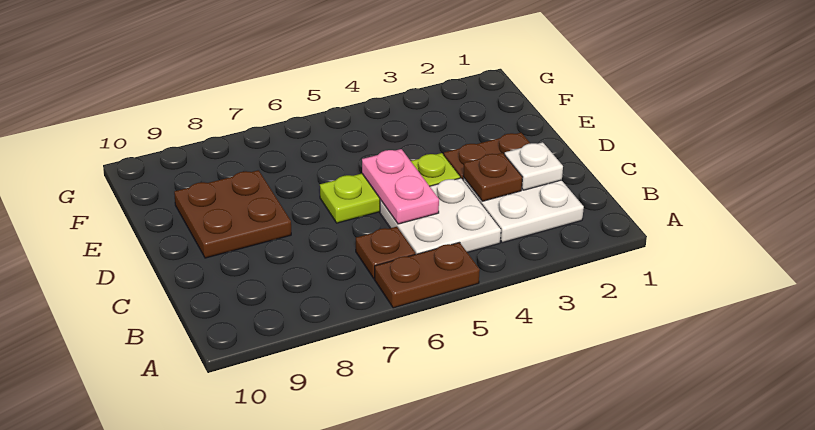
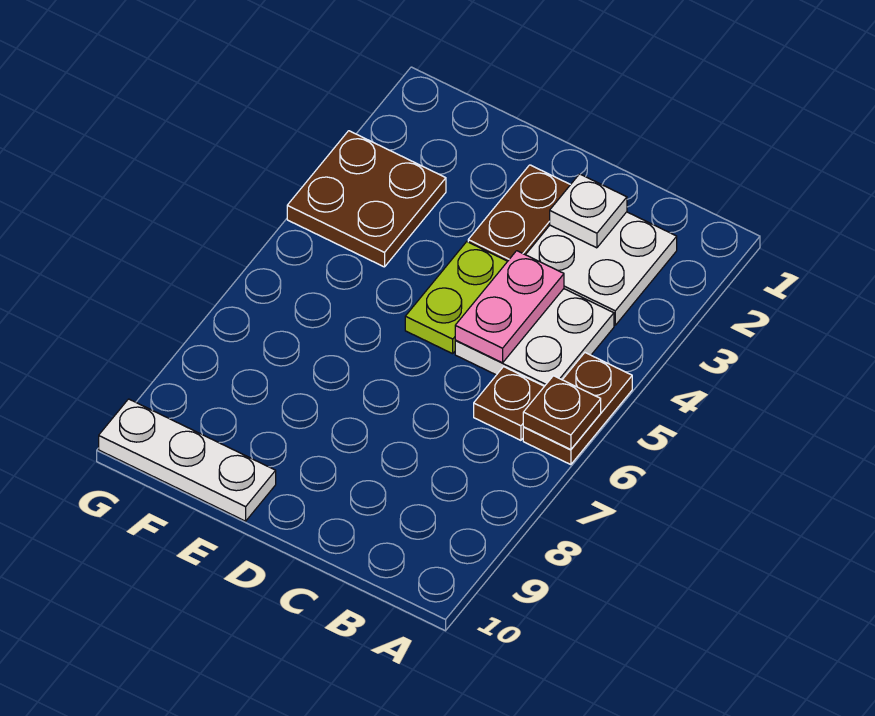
brown plate C3 level 2 -> brown plate A6 level 2
pink plate C5:D5 level 2 -> pink plate C4:C5 level 2
lime plate D4:D6 level 1 -> lime plate D4:D5 level 1
brown plate D8:E9 level 1 -> brown plate F3:G4 level 1
none -> white plate E10:G10 level 1

